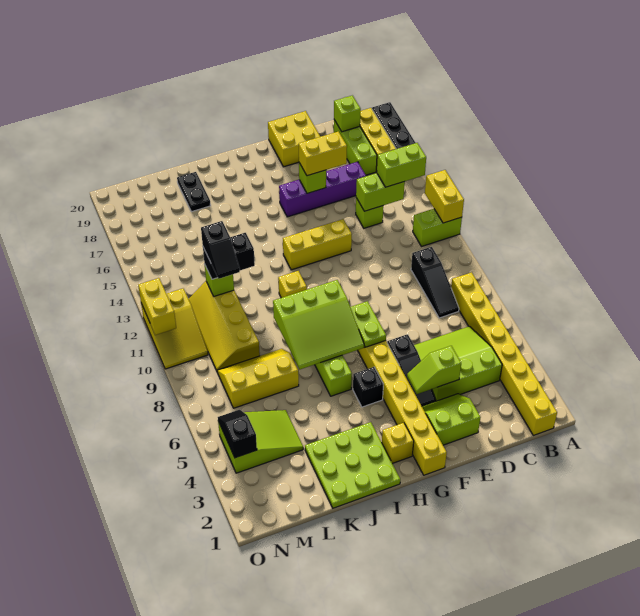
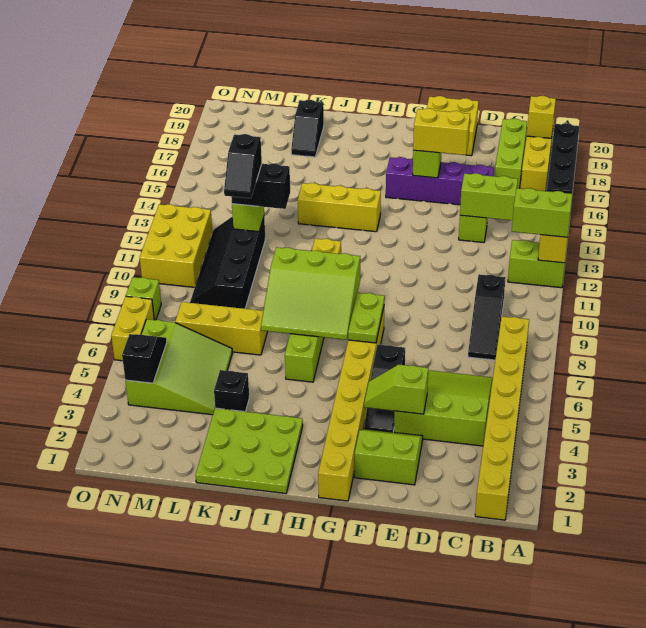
lime brick B14:C14 level 3 -> lime brick A12:B12 level 3
lime brick C19 level 2 -> lime brick O8 level 1
yellow brick F13:H13 level 1 -> yellow brick H14:J14 level 1
yellow brick H2 level 1 -> yellow brick B19 level 2
black brick H5 level 1 -> black brick K4 level 1
black plate K18:K19 level 1 -> black slope K18:K19 level 1 top 19
lime slope L4:N5 level 1 top N -> lime slope L4:N6 level 1 top N
yellow slope L9:M12 level 1 top L -> black slope L9:M12 level 1 top L
yellow slope N10:O12 level 1 top 12 -> yellow brick N10:O12 level 1
yellow brick O11:O12 level 2 -> yellow brick O6:O7 level 1

